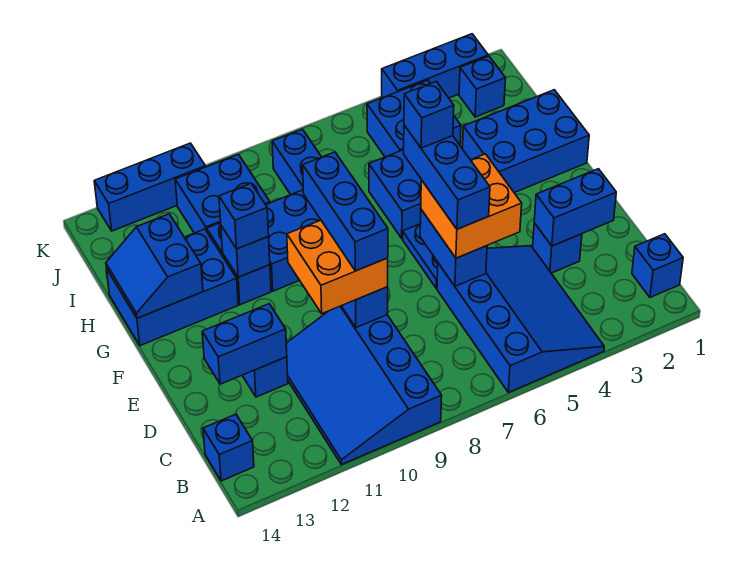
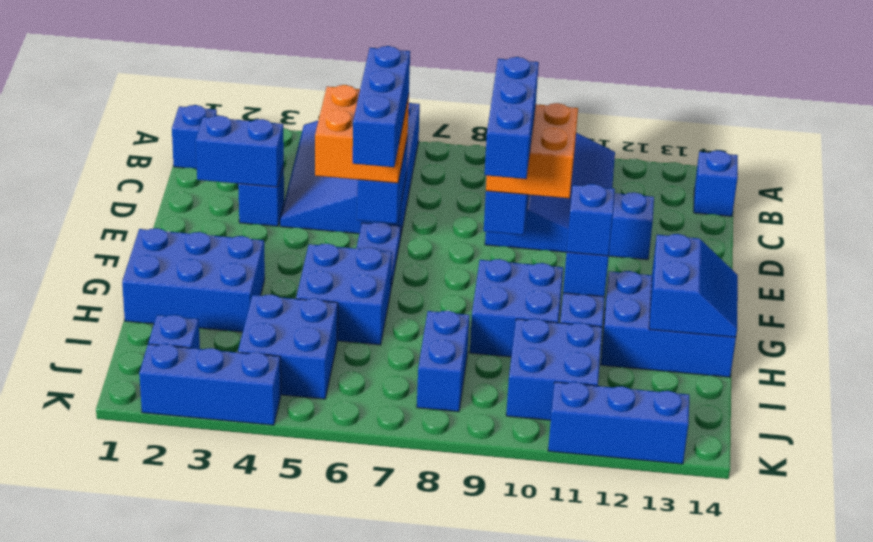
blue brick D12:D13 level 2 -> none
blue brick F6 level 5 -> none

